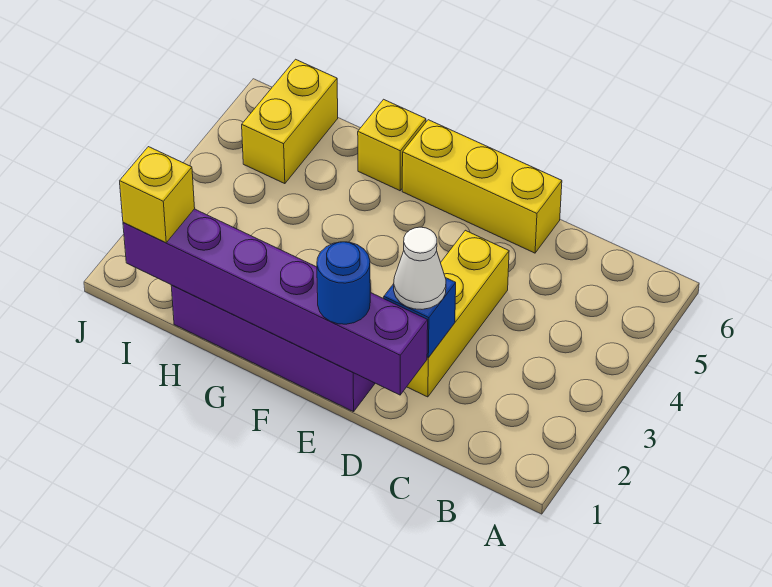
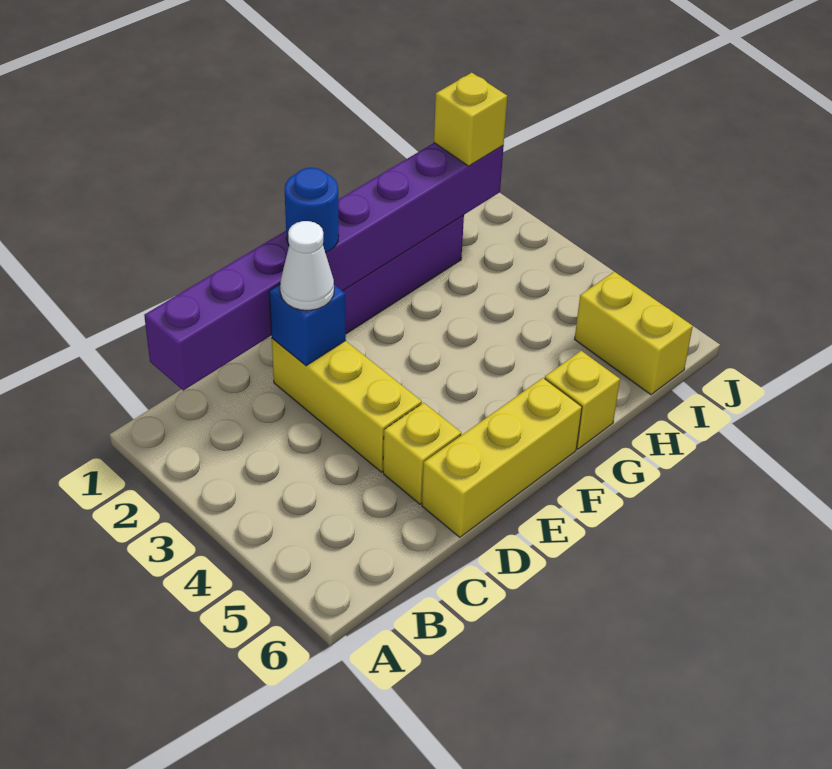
purple brick D1:I1 level 2 -> purple brick B1:I1 level 2
none -> yellow brick D5 level 1

